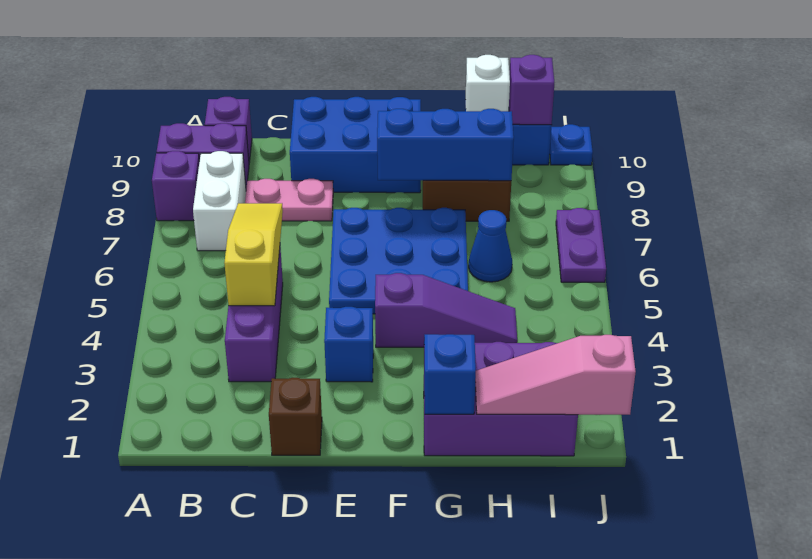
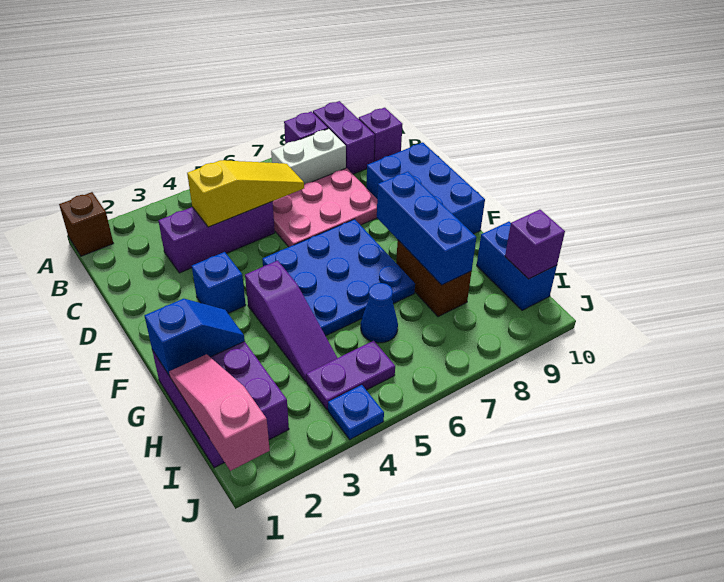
pink plate C8:D8 level 1 -> pink plate C6:D8 level 1
brown brick D1 level 1 -> brown brick A1 level 1
white brick H10 level 2 -> none
purple plate J6:J7 level 1 -> purple plate I4:I5 level 1
blue plate J10 level 1 -> blue plate J4 level 1

